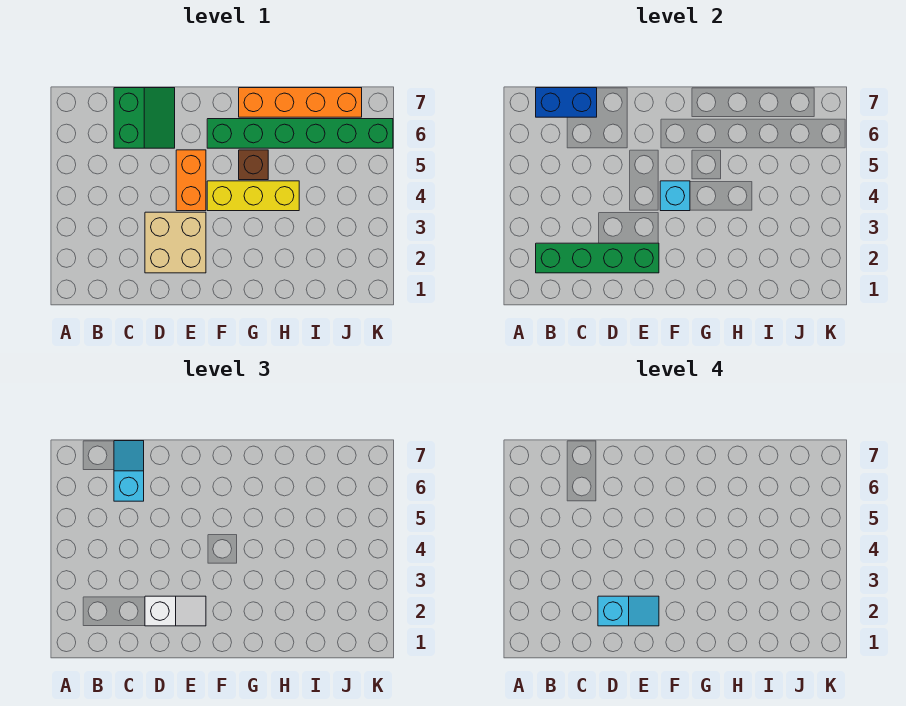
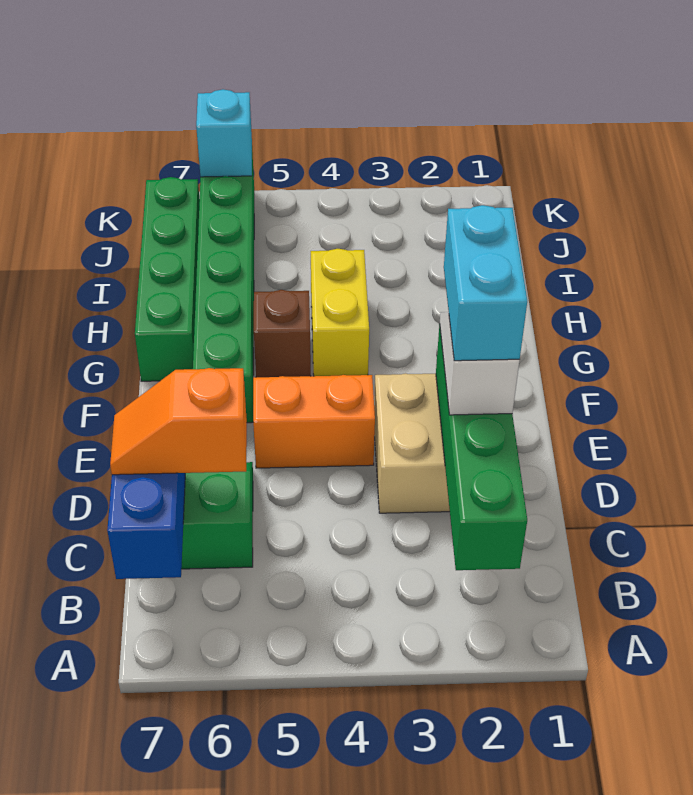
cyan slope C6:C7 level 3 top 6 -> orange slope C6:C7 level 3 top 6
cyan slope D2:E2 level 4 top D -> cyan brick D2:E2 level 4
yellow brick F4:H4 level 1 -> yellow brick G4:H4 level 1
cyan brick F4 level 2 -> cyan brick K6 level 2
orange brick G7:J7 level 1 -> green brick G7:J7 level 1

